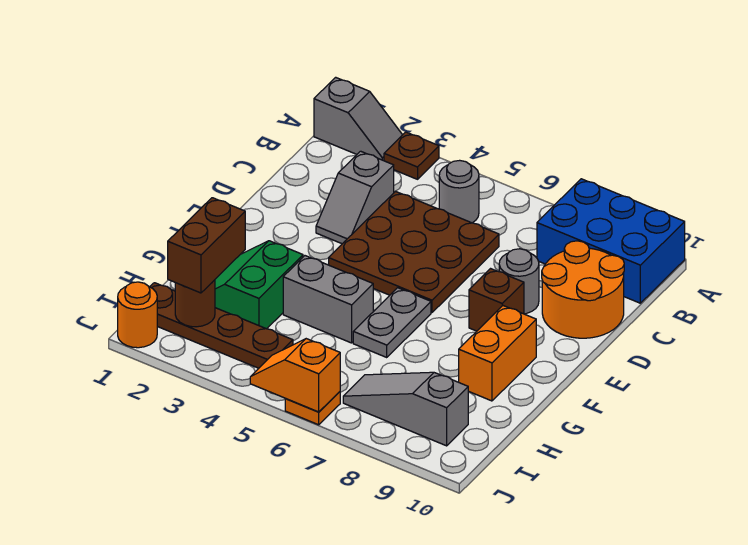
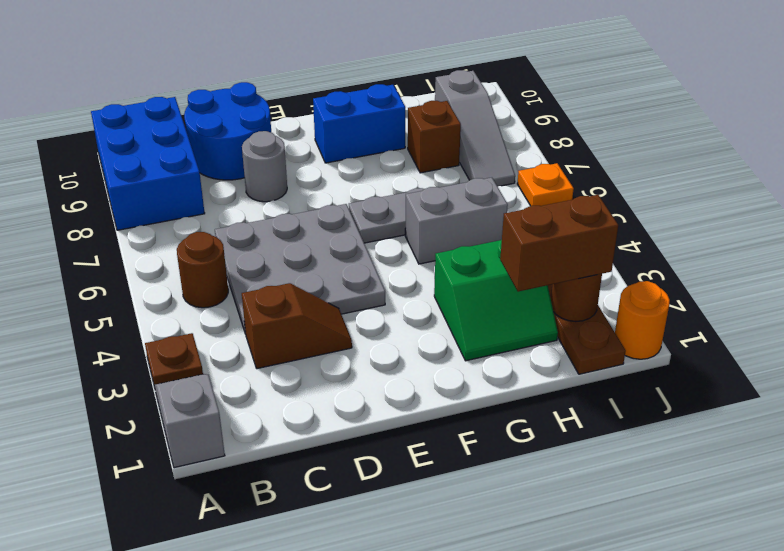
grey round brick B5 level 1 -> brown round brick B5 level 1
grey slope C3:D3 level 1 top C -> brown slope C3:D3 level 1 top C
brown plate C4:E6 level 1 -> grey plate C4:E6 level 1
orange round brick C9:D10 level 1 -> blue round brick C9:D10 level 1
brown brick E8 level 1 -> brown brick H8 level 1
orange brick F9:G9 level 1 -> blue brick F9:G9 level 1
grey brick G4:G5 level 1 -> grey brick G5:H5 level 1
orange slope J5:J6 level 2 top 6 -> none

